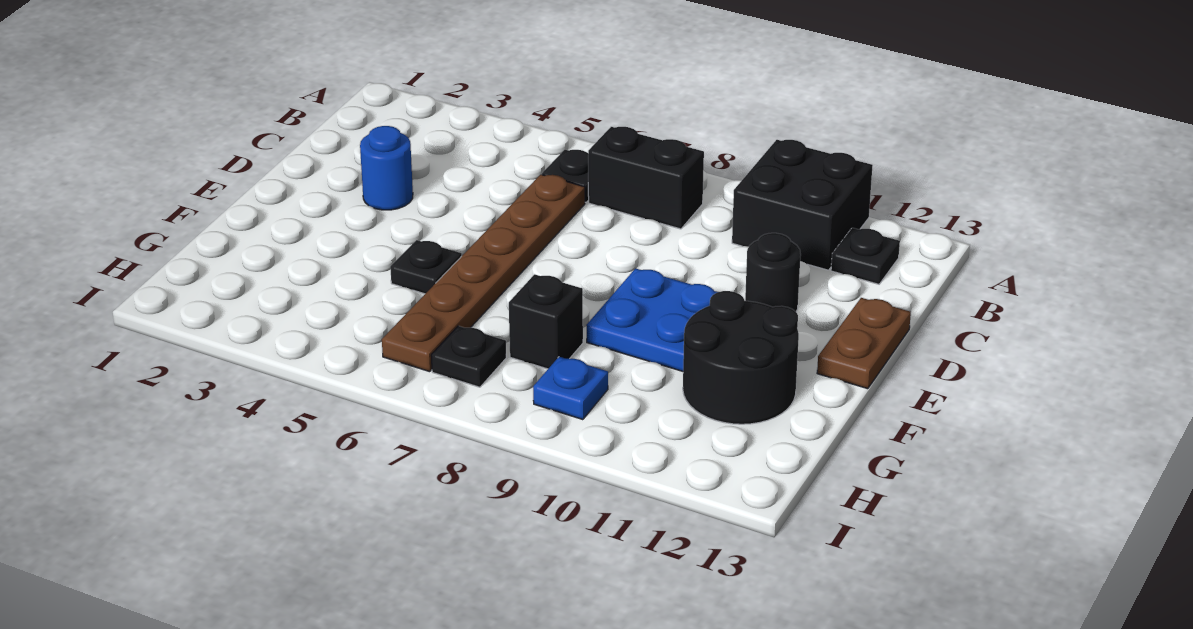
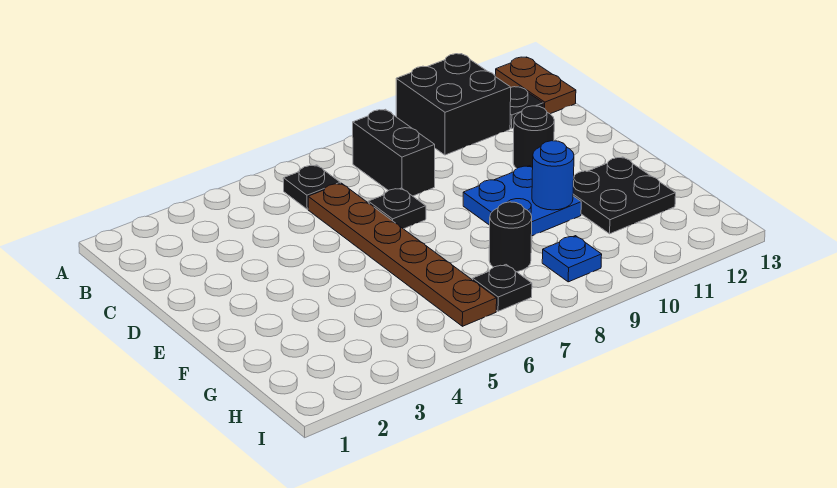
black brick B7:B8 level 1 -> black brick B8:C8 level 1
blue round brick D3 level 1 -> blue round brick F10 level 2
brown plate D13:E13 level 1 -> brown plate A13:B13 level 1
black plate F5 level 1 -> black plate D7 level 1
black round brick F11:G12 level 1 -> black plate F11:G12 level 1
black brick G8 level 1 -> black round brick G8 level 1

